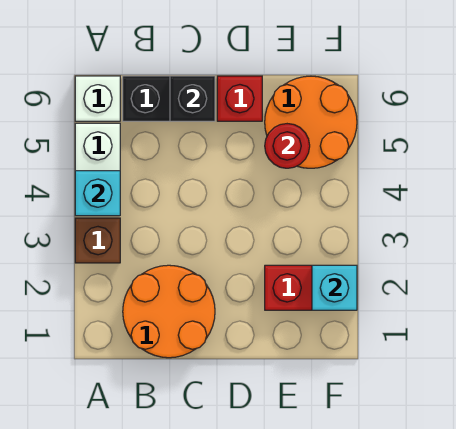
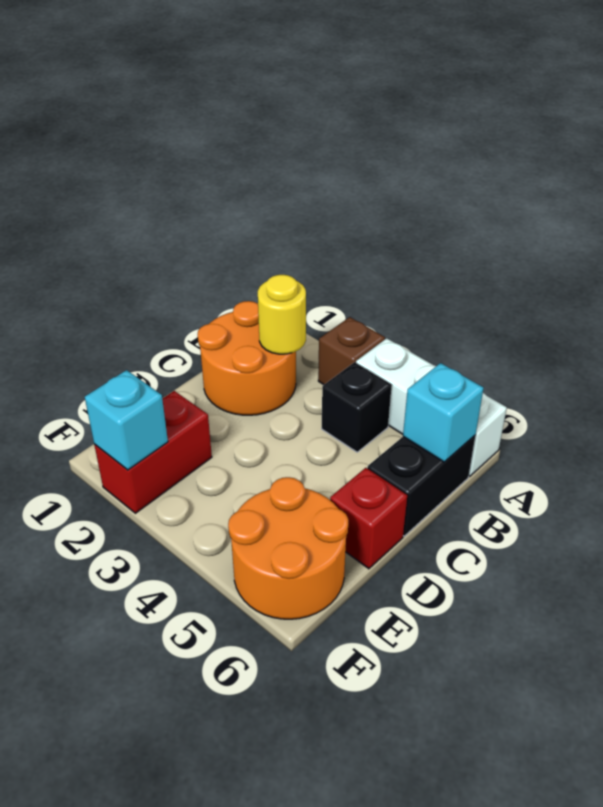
cyan brick A4 level 2 -> cyan brick B6 level 2
none -> yellow round brick B2 level 2
black brick C6 level 2 -> black brick B4 level 1
red round brick E5 level 2 -> none

